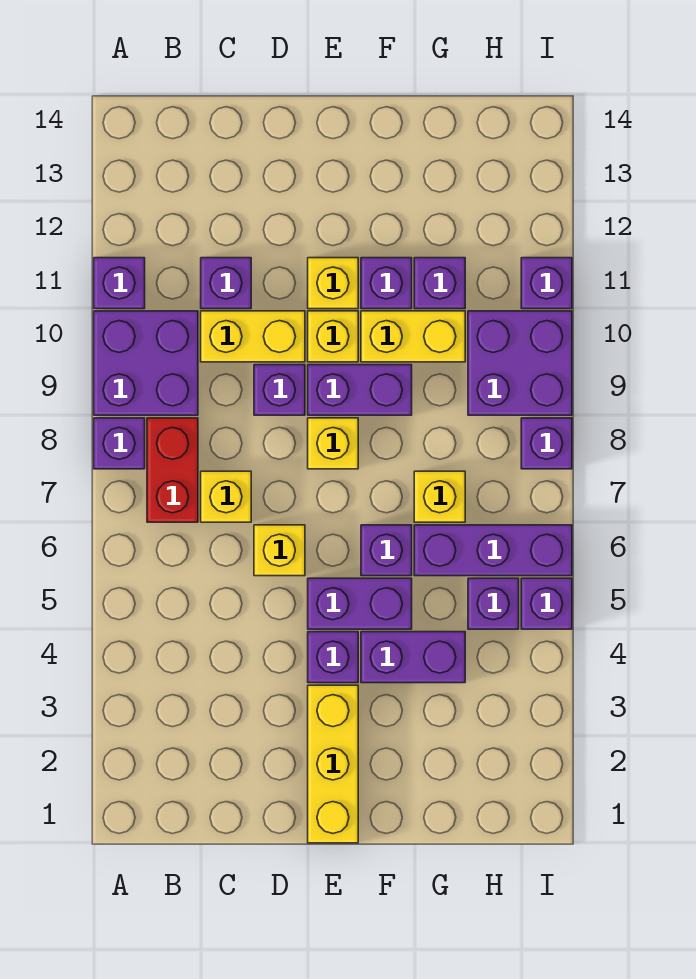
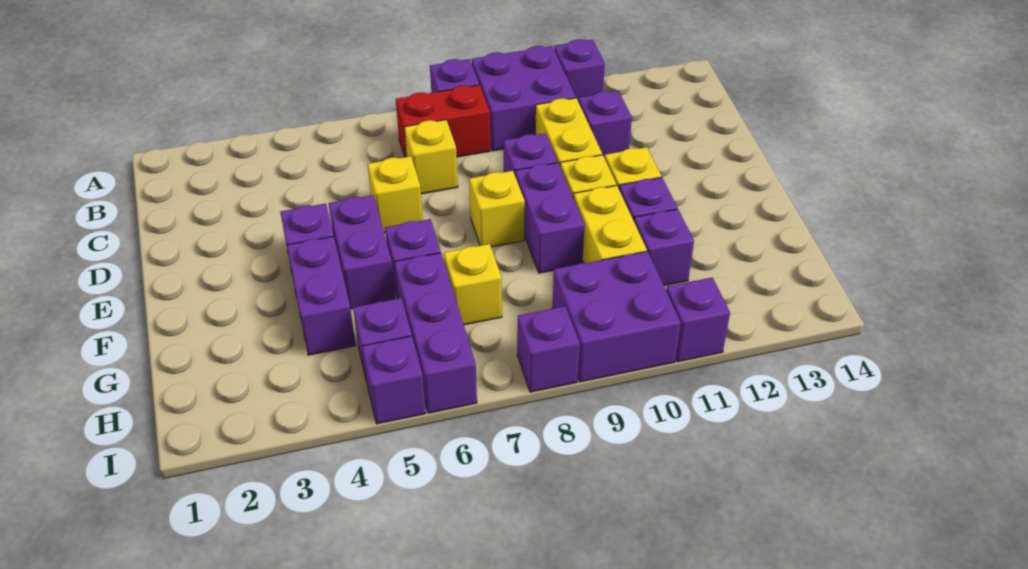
yellow brick E1:E3 level 1 -> none

